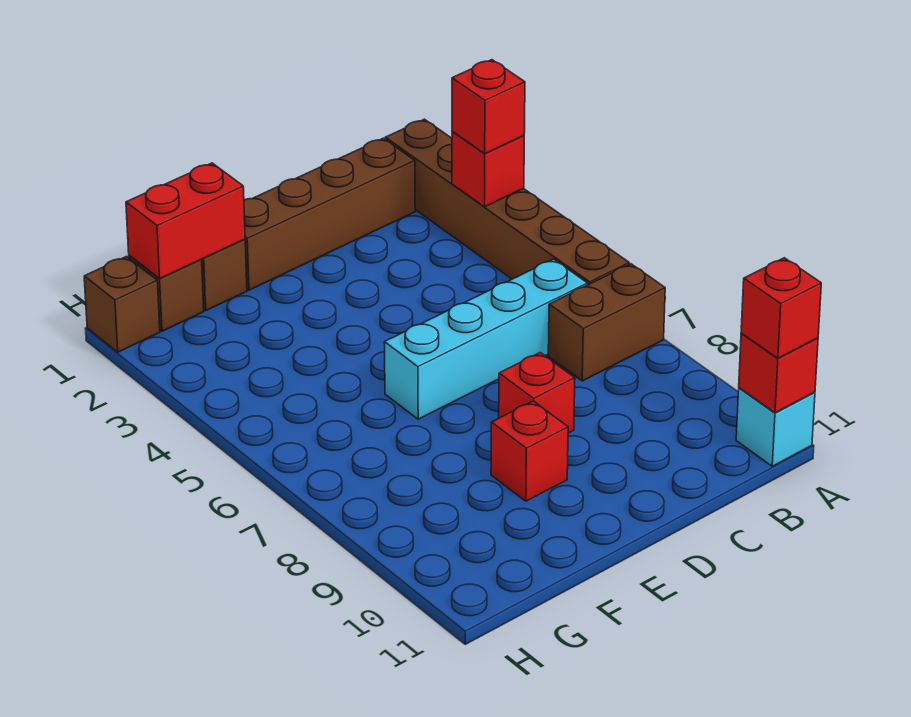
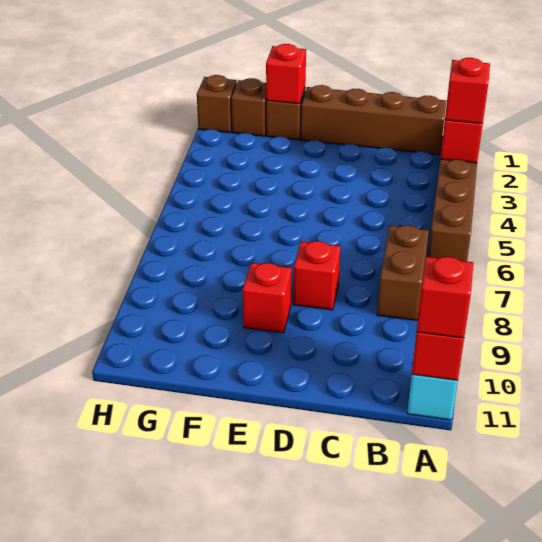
brown brick A7:B7 level 1 -> brown brick B7:B8 level 1
cyan brick B6:E6 level 1 -> none
red brick F1:G1 level 2 -> red brick F1 level 2

